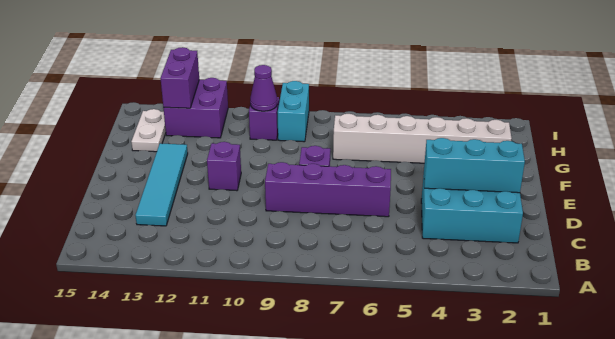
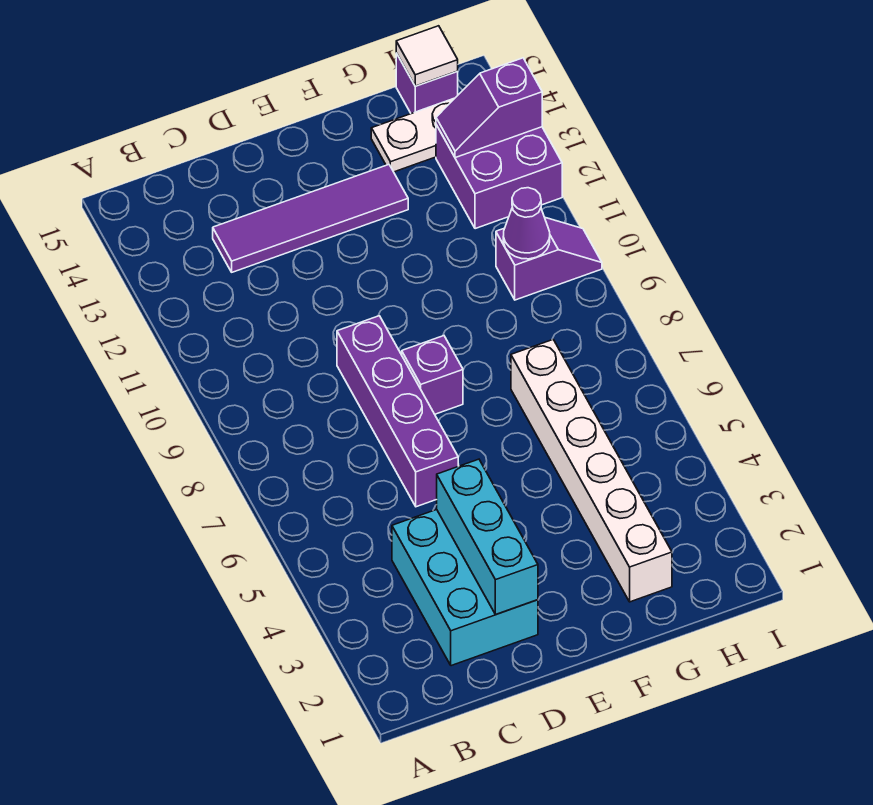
cyan tile C13:F13 level 1 -> purple tile C13:F13 level 1
purple brick E11 level 1 -> purple brick H15 level 1
cyan brick H9:I9 level 1 -> none
purple brick H13:I13 level 2 -> purple slope H13:I13 level 2 top I
none -> white tile H15 level 2

